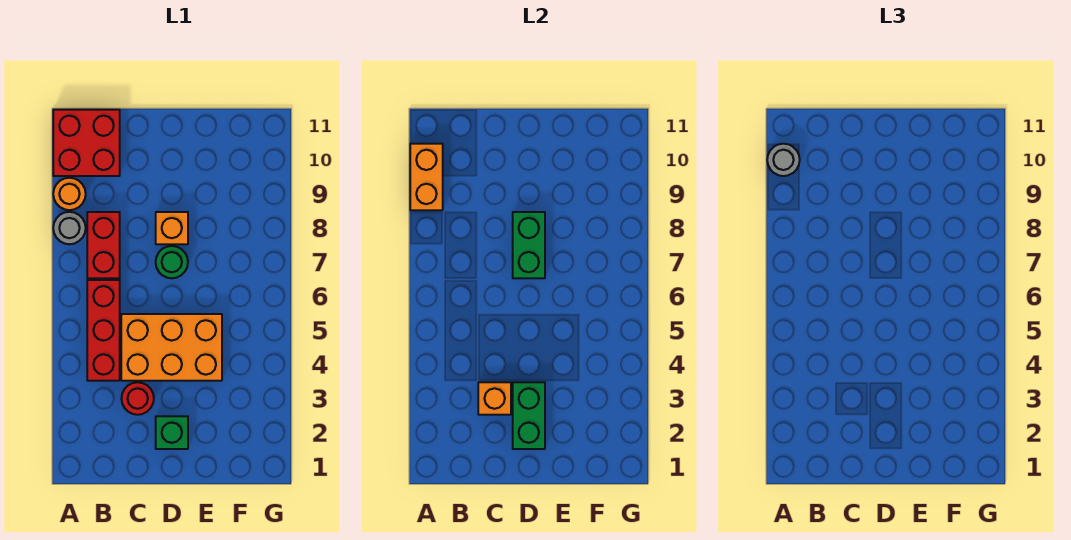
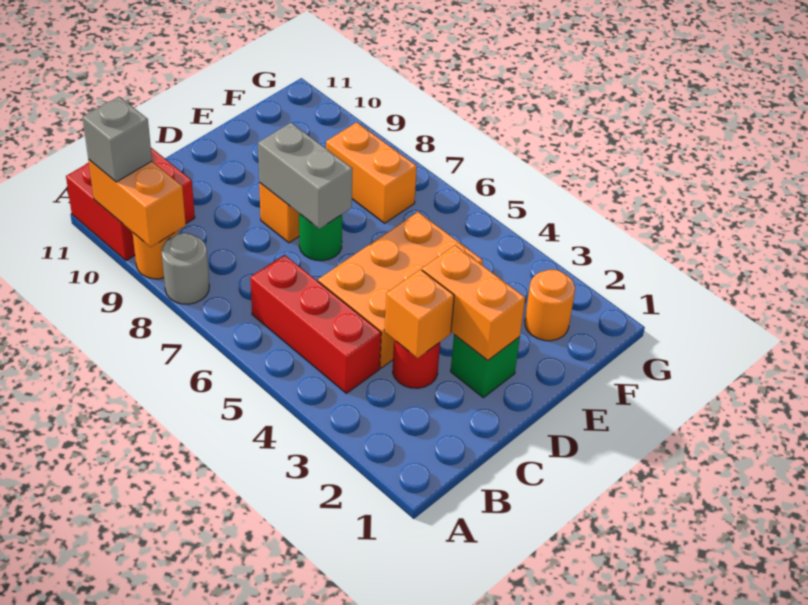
grey round brick A10 level 3 -> grey brick A10 level 3
red brick B7:B8 level 1 -> none
green brick D2:D3 level 2 -> orange brick D2:D3 level 2
green brick D7:D8 level 2 -> grey brick D7:D8 level 2
none -> orange round brick F2 level 1
none -> orange brick F7:F8 level 1

